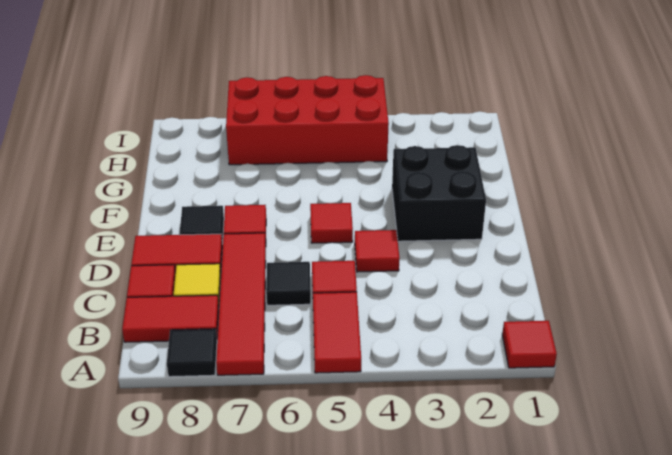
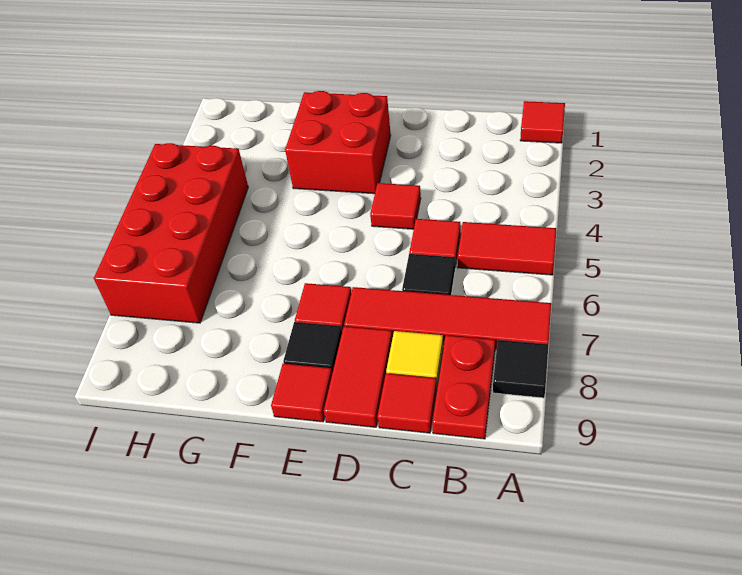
red tile B8:B9 level 1 -> red plate B8:B9 level 1
black brick E2:F3 level 1 -> red brick E2:F3 level 1
red tile E5 level 1 -> red tile E9 level 1

